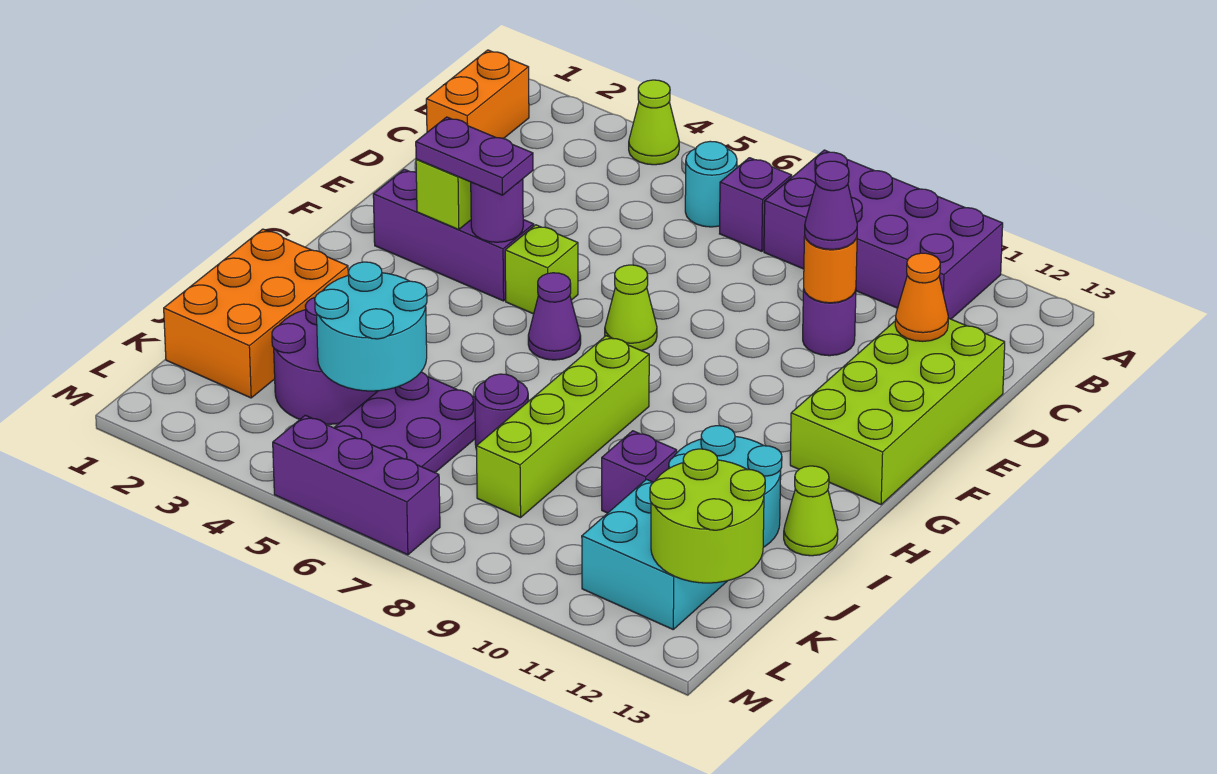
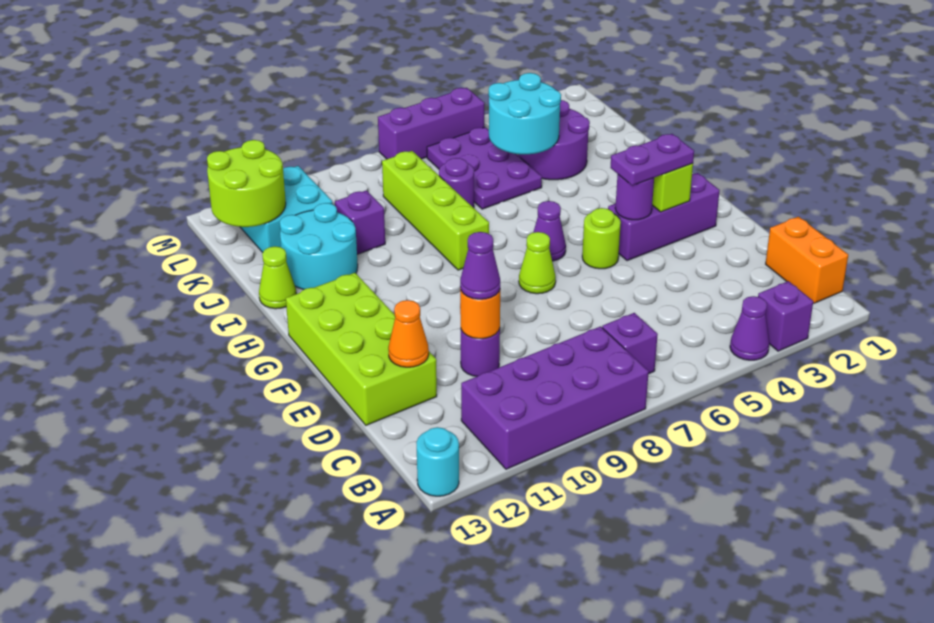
none -> purple brick A3 level 1
lime cone A4 level 1 -> purple cone A4 level 1
cyan round brick B6 level 1 -> cyan round brick A13 level 1
lime brick F5 level 1 -> lime round brick F5 level 1
orange brick I1:K2 level 1 -> none

